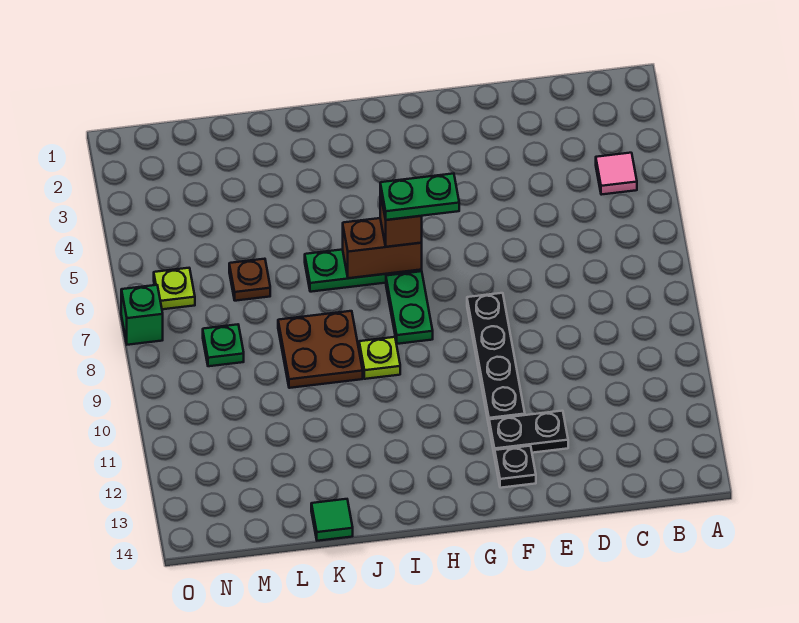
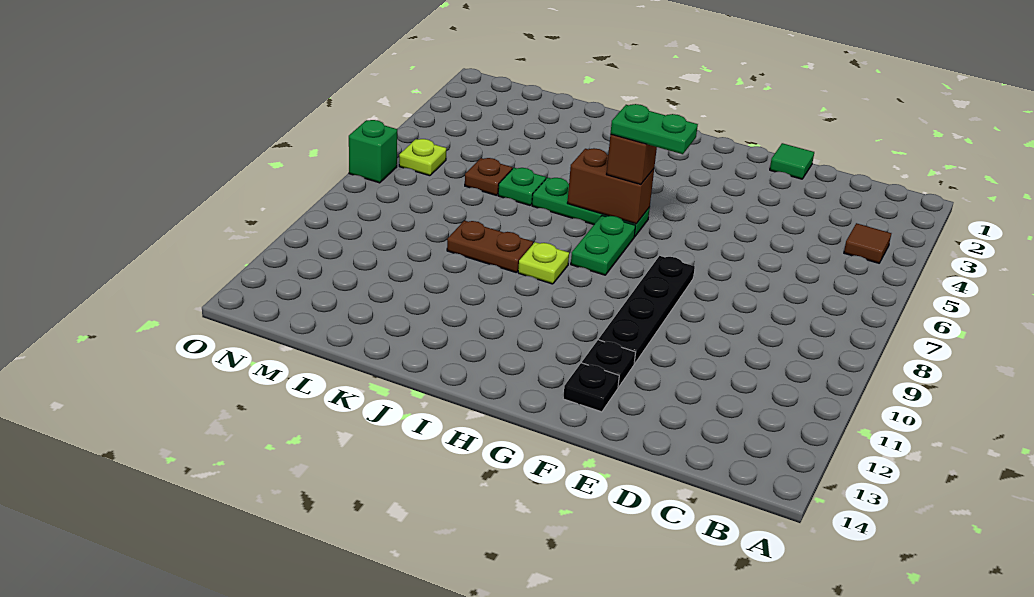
pink tile B4 level 1 -> brown tile B4 level 1
black plate E12:F12 level 1 -> black plate F12 level 1
brown plate J8:K9 level 1 -> brown plate J9:K9 level 1
green tile K14 level 1 -> green tile E1 level 1
green plate M8 level 1 -> green plate K6 level 1

